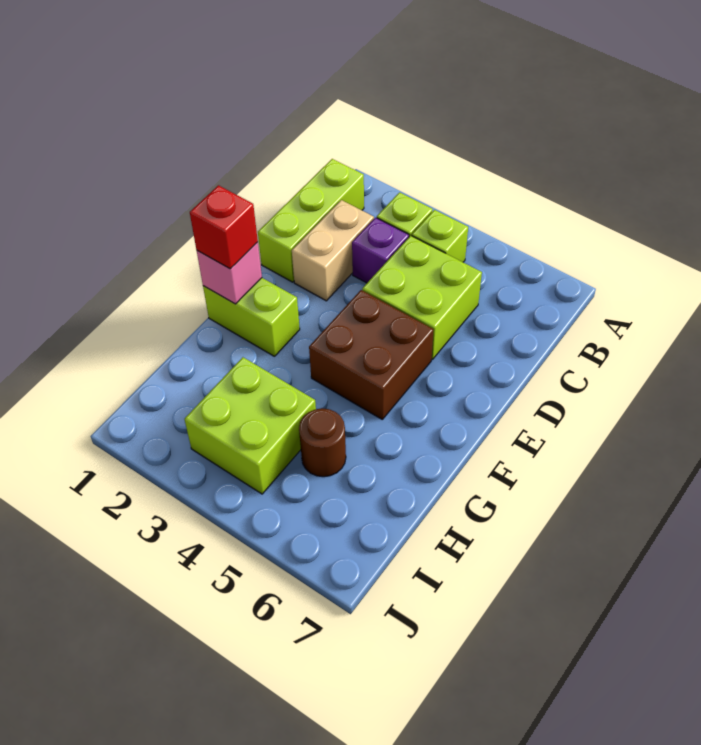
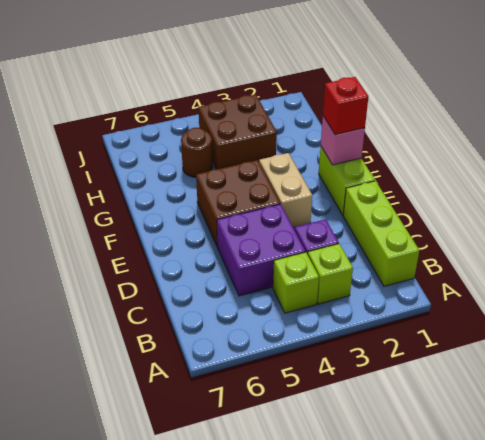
tan brick C2:D2 level 1 -> tan brick E3:F3 level 1
lime brick C4:D5 level 1 -> purple brick C4:D5 level 1
lime brick F1:F2 level 1 -> lime brick E1:F1 level 1
lime brick H3:I4 level 1 -> brown brick H3:I4 level 1

